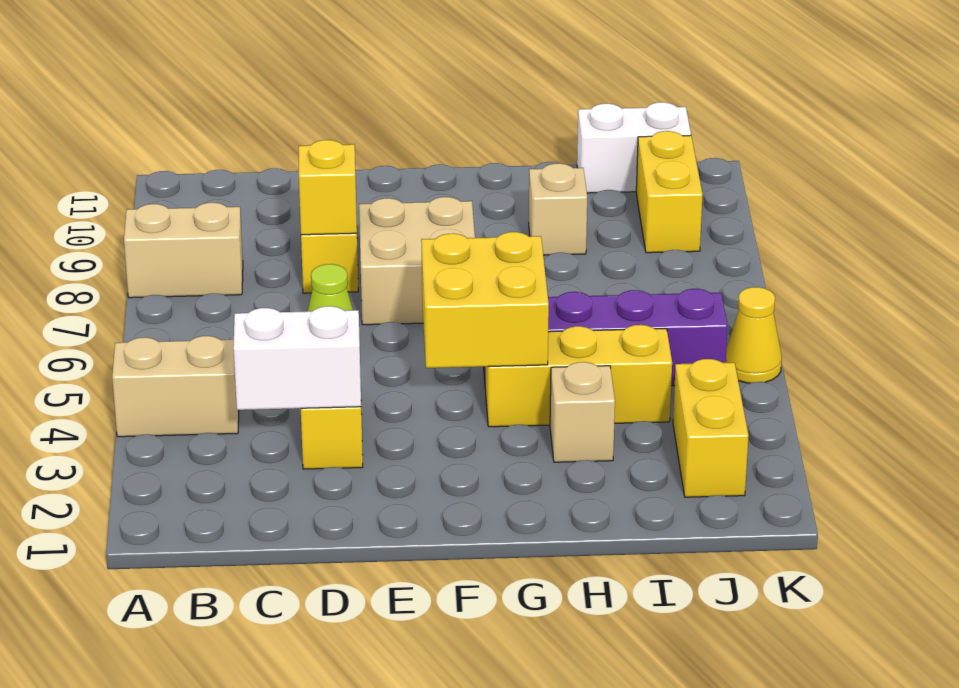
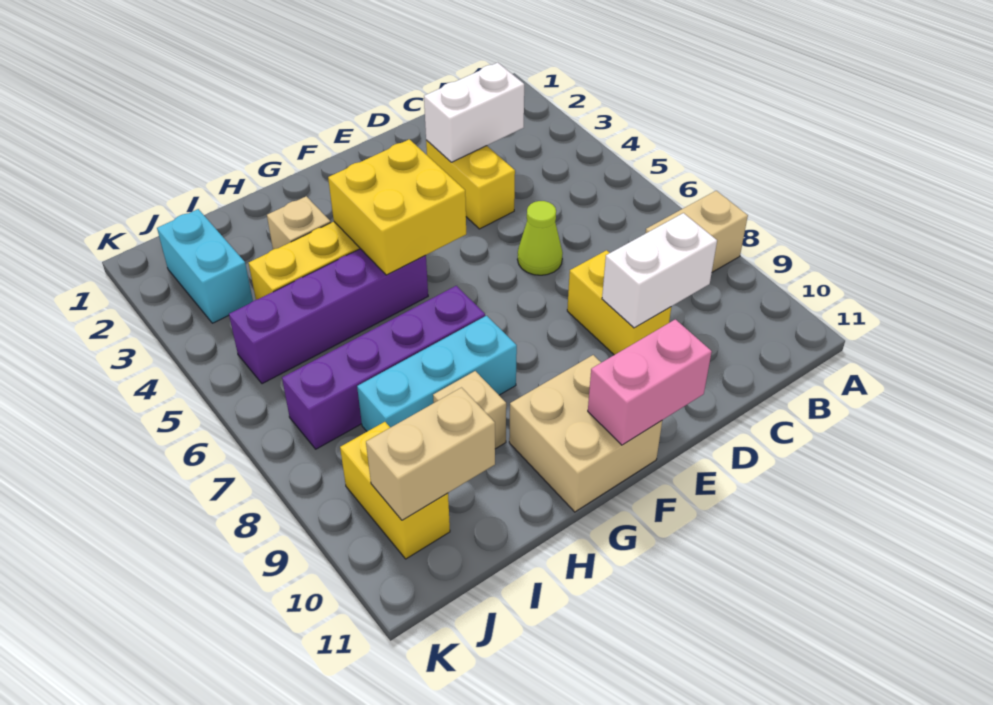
tan brick A4:B4 level 1 -> tan brick I10:J10 level 2
yellow brick D8 level 2 -> none
tan brick E7:F8 level 1 -> tan brick F10:G11 level 1
none -> pink brick E11:F11 level 2
none -> purple brick G7:J7 level 1
none -> cyan brick G8:I8 level 1
white brick I11:J11 level 1 -> white brick C9:D9 level 2
yellow brick J2:J3 level 1 -> cyan brick J2:J3 level 1
yellow cone K5 level 1 -> none

